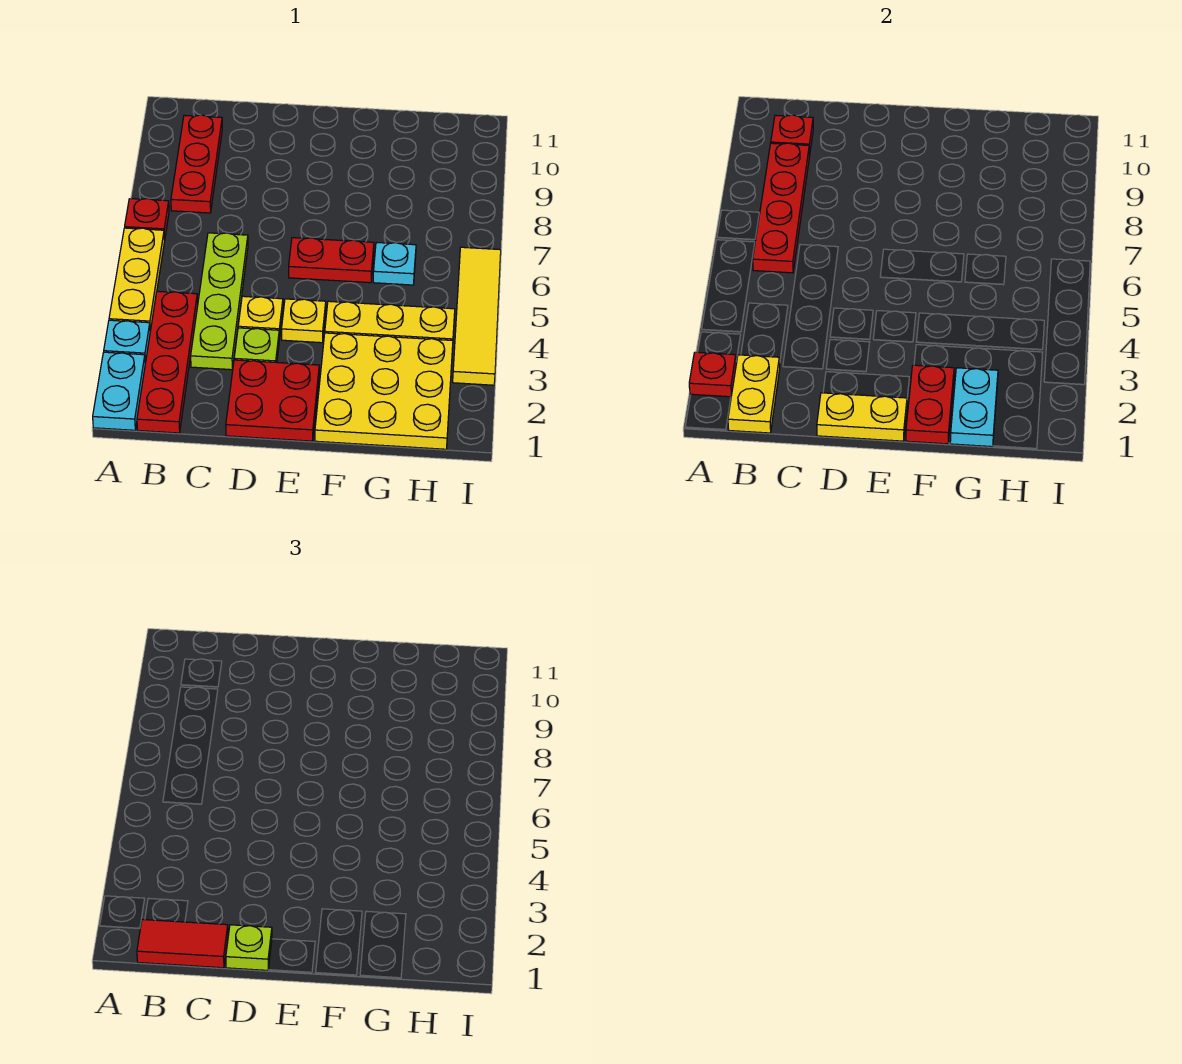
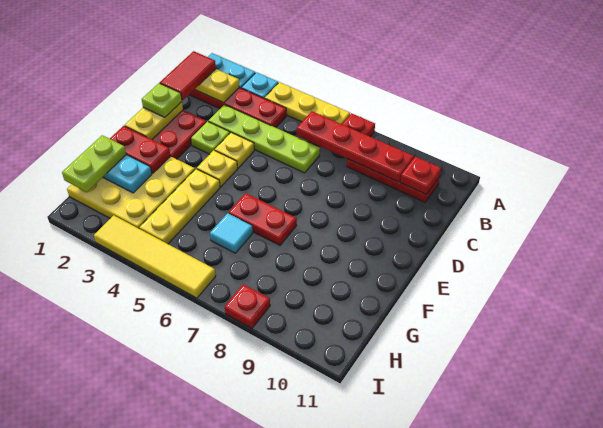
red plate A2 level 2 -> red plate I8 level 1
red plate E6:F6 level 1 -> red plate F6:F7 level 1
none -> lime plate G1:H1 level 3
cyan plate G6 level 1 -> cyan tile G6 level 1

